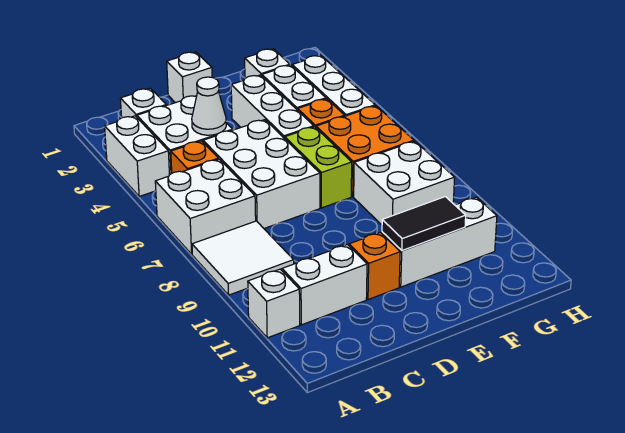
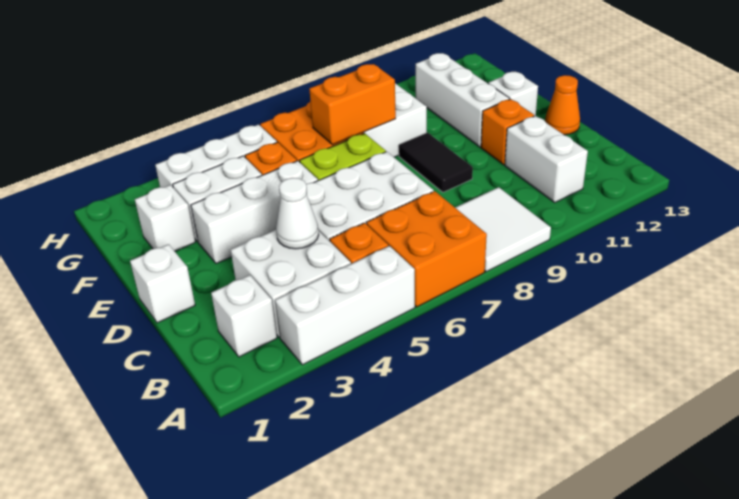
white brick A3:A4 level 1 -> white brick A3:A5 level 1
white brick A6:B7 level 1 -> orange brick A6:B7 level 1
white brick A11 level 1 -> white brick E12 level 1
none -> orange cone D13 level 1
black tile E11:F11 level 2 -> black tile D9:E9 level 1
none -> orange brick F7:F8 level 2

